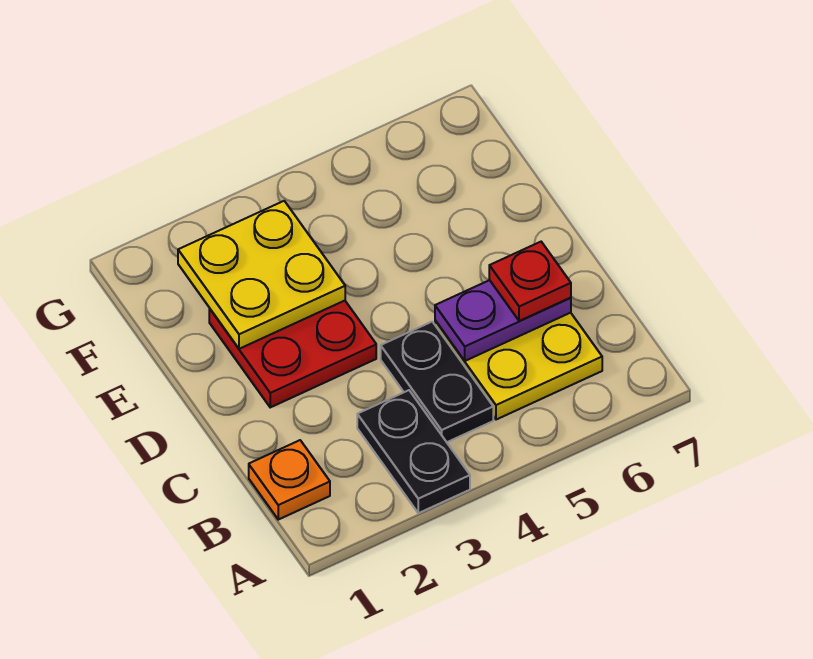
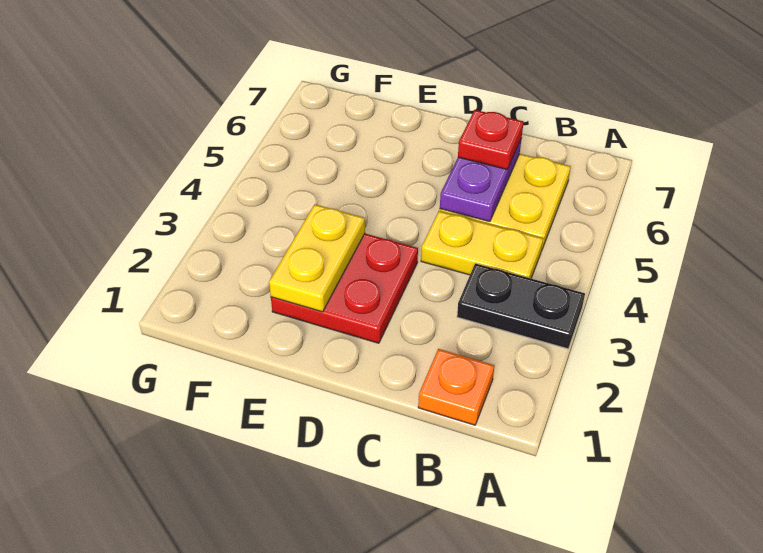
black plate B4:C4 level 1 -> yellow plate B4:C4 level 1
yellow plate E2:F3 level 2 -> yellow plate E2:E3 level 2

